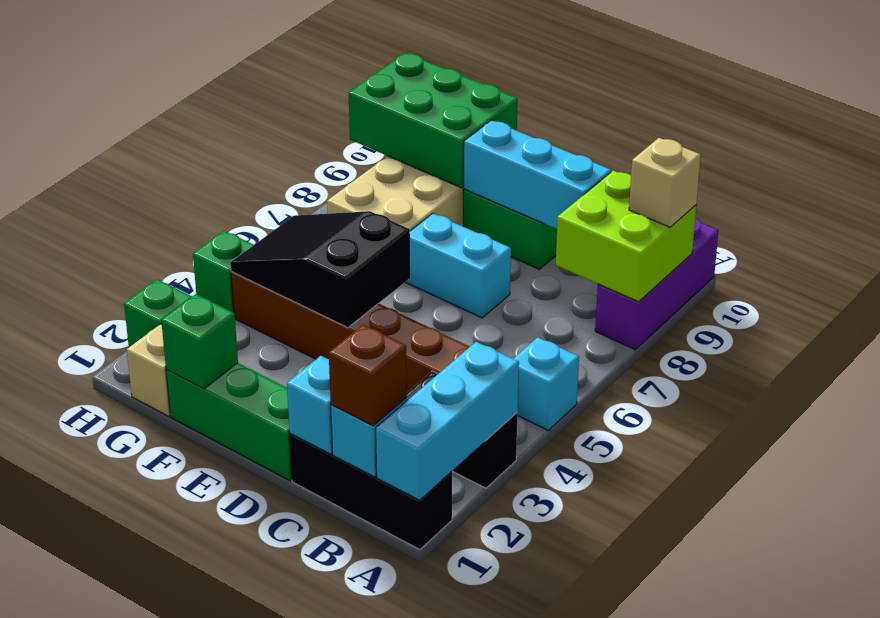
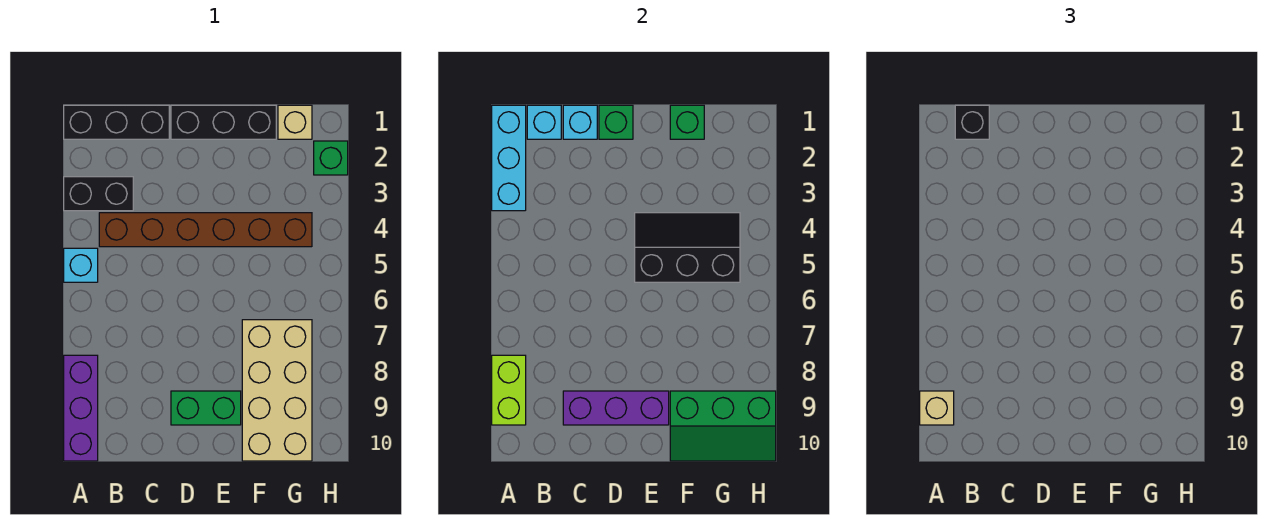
lime brick A8:B9 level 2 -> lime brick A8:A9 level 2
brown brick B1 level 3 -> black brick B1 level 3
cyan brick C9:E9 level 2 -> purple brick C9:E9 level 2
green brick D1:F1 level 1 -> black brick D1:F1 level 1
cyan brick D7:E7 level 1 -> none
black slope E4:G5 level 2 top E -> black slope E4:G5 level 2 top 5
green brick F9:H10 level 2 -> green slope F9:H10 level 2 top 9
green brick H4 level 1 -> green brick D1 level 2

